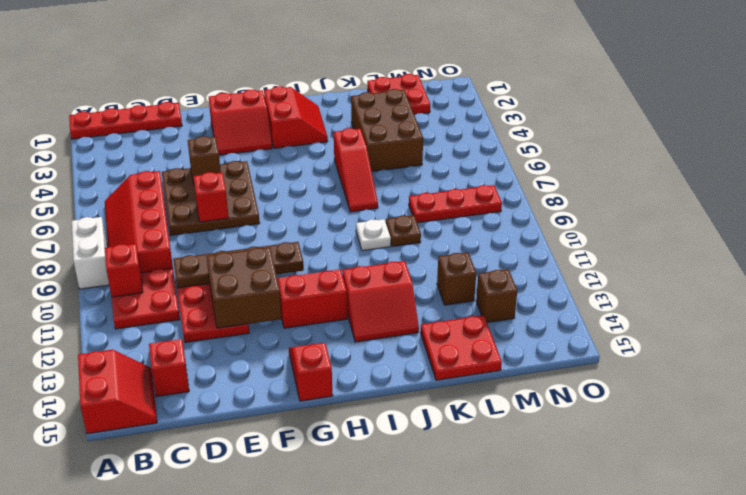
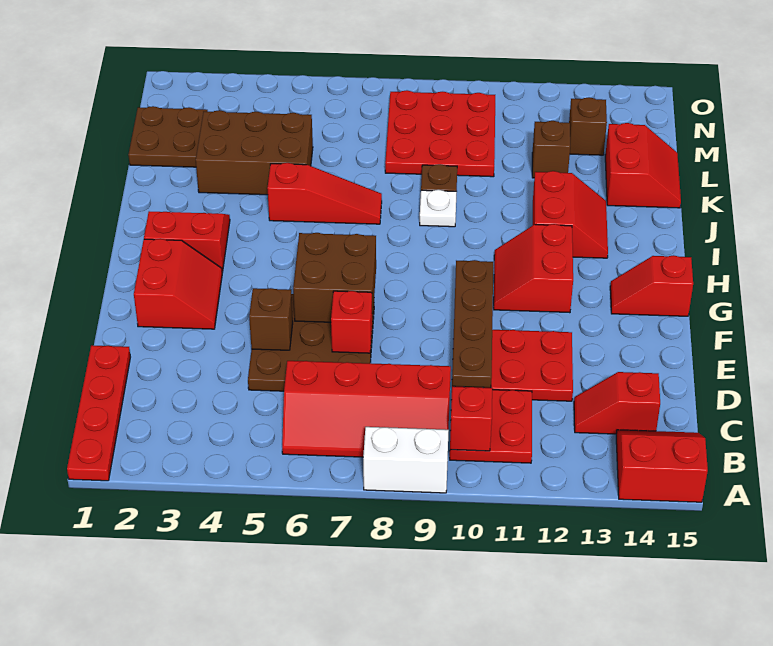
brown brick E11:F12 level 2 -> brown brick F6:G7 level 2
red plate K14:L15 level 1 -> red slope K14:L15 level 1 top 14
red plate L1:M2 level 1 -> brown plate L1:M2 level 1
red plate L8:N8 level 1 -> red plate L8:N10 level 1

